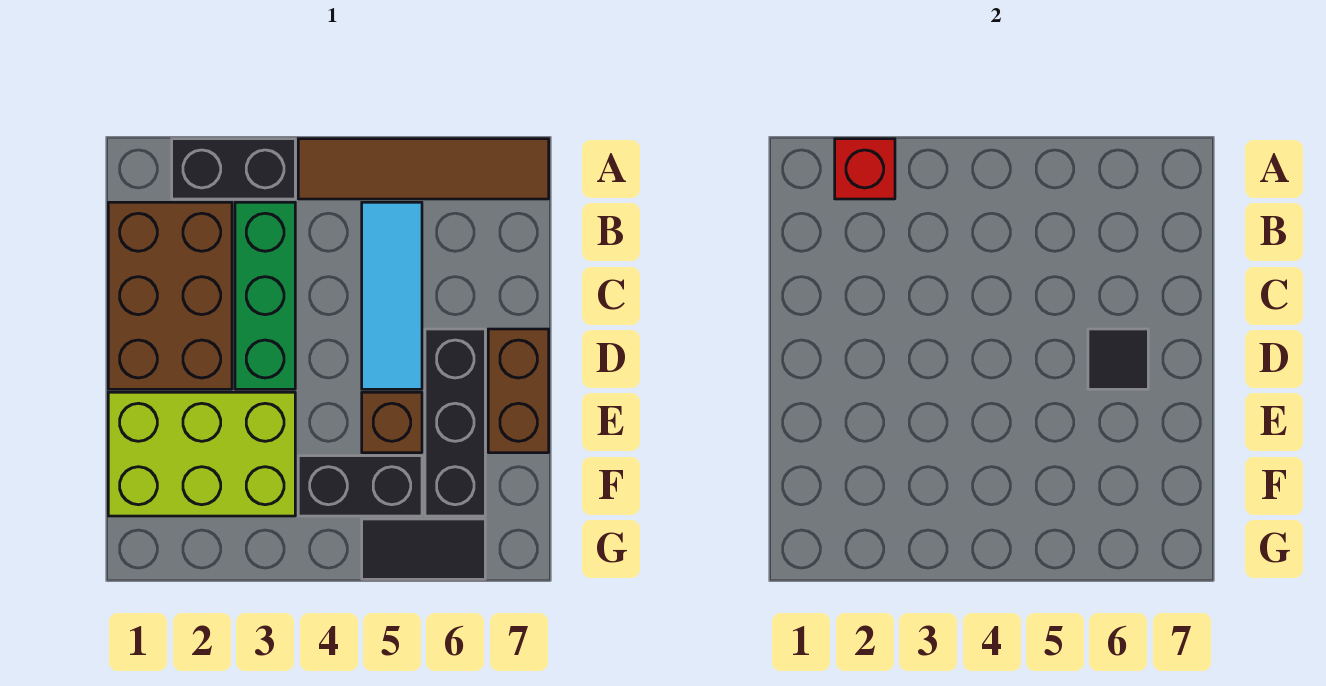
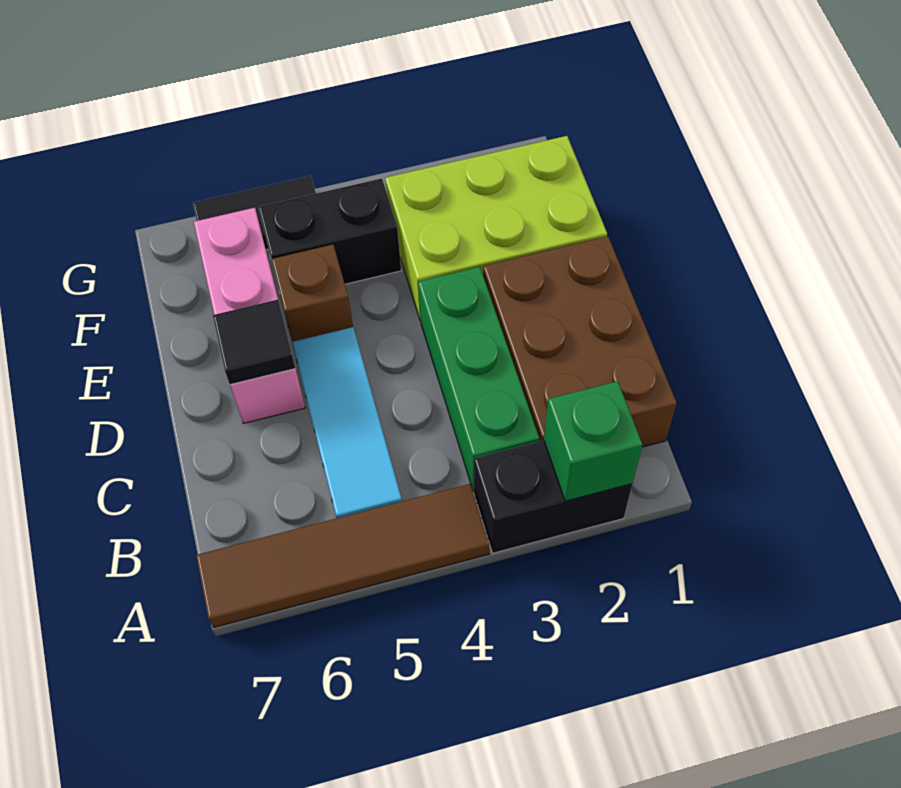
red brick A2 level 2 -> green brick A2 level 2
black brick D6:F6 level 1 -> pink brick D6:F6 level 1
brown brick D7:E7 level 1 -> none

